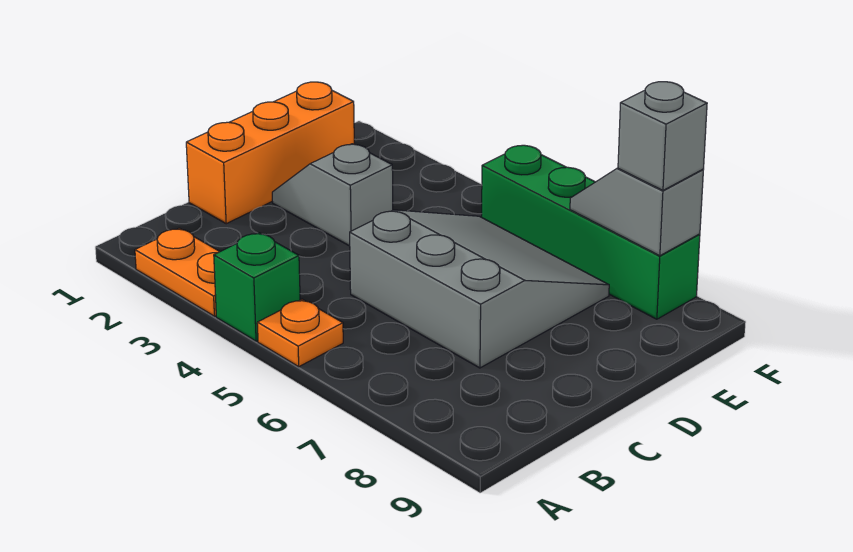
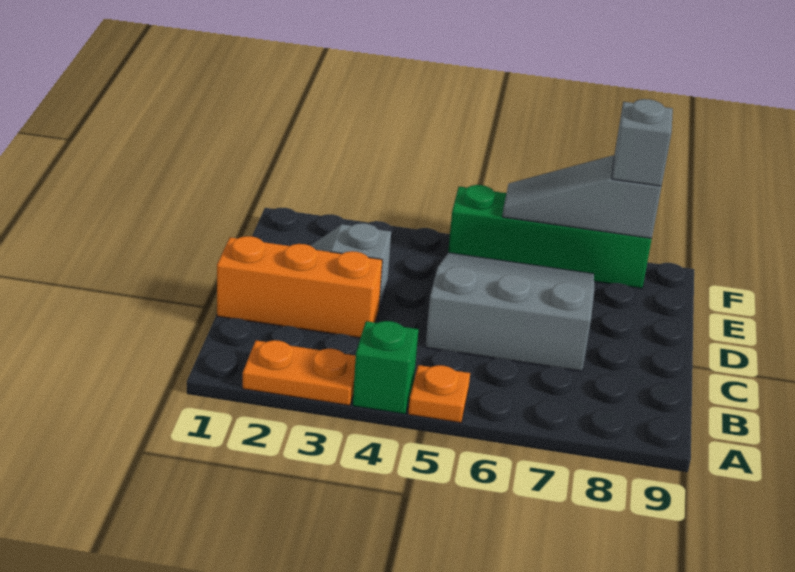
orange brick C1:E1 level 1 -> orange brick C1:C3 level 1
grey slope F7:F8 level 2 top 8 -> grey slope F6:F8 level 2 top 8

